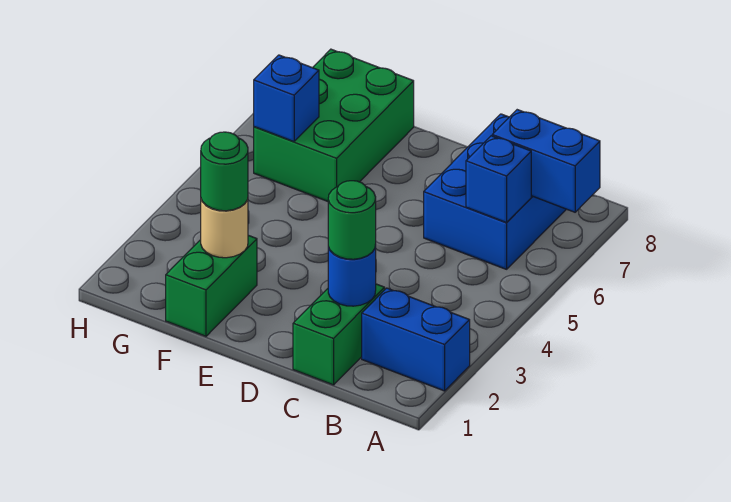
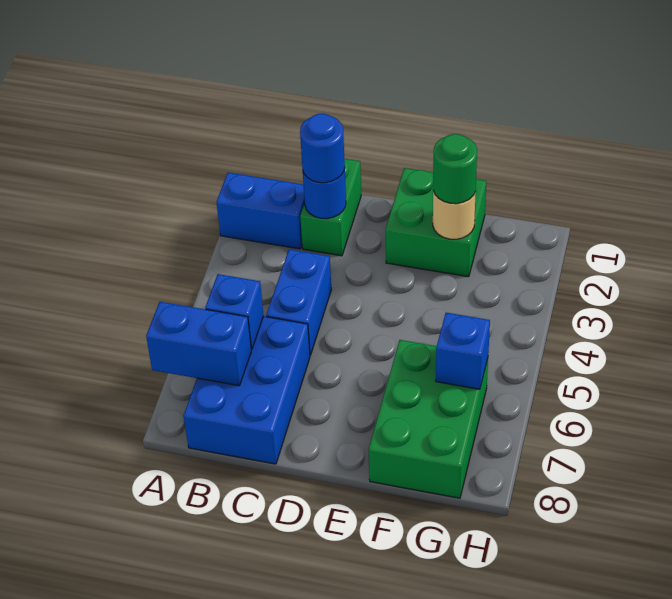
green round brick C2 level 3 -> blue round brick C2 level 3
none -> blue brick C4:C5 level 1
green brick F1:F2 level 1 -> green brick E1:F2 level 1

